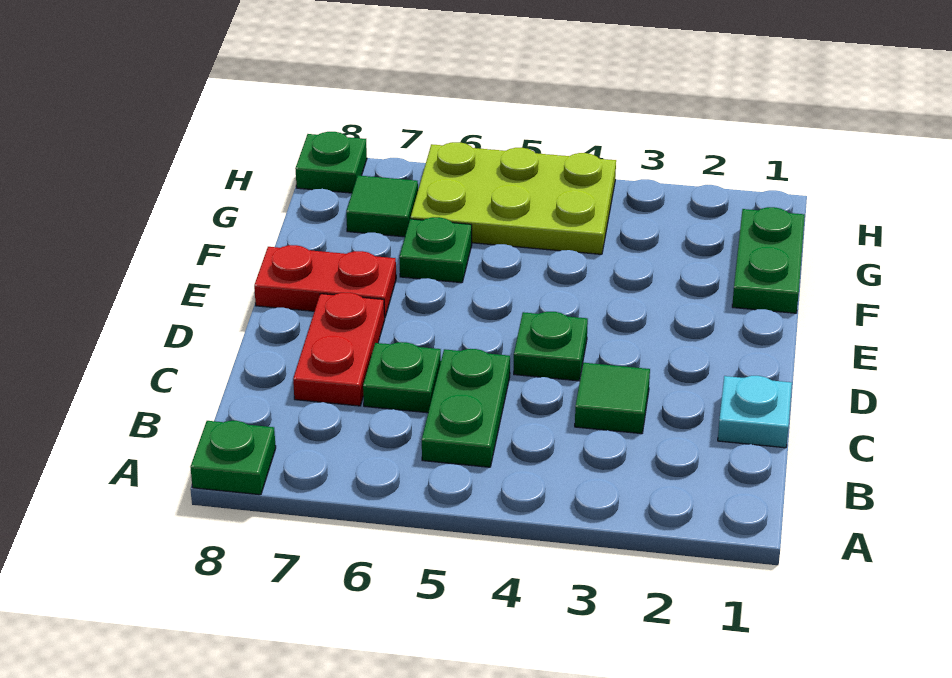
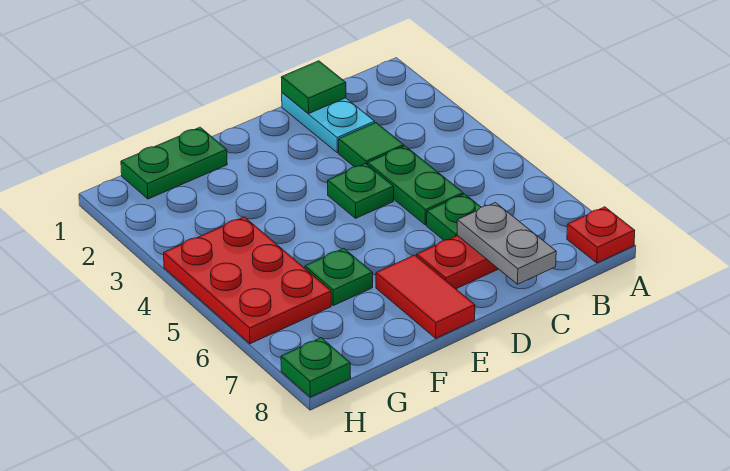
green plate A8 level 1 -> red plate A8 level 1
green plate B5:C5 level 1 -> green plate C4:C5 level 1
cyan plate C1 level 1 -> cyan plate C1:C2 level 1
none -> grey plate C7:C8 level 2
red plate E7:E8 level 1 -> red tile E7:E8 level 1
lime plate G4:H6 level 1 -> red plate G4:H6 level 1
green tile G7 level 1 -> green tile C1 level 2

